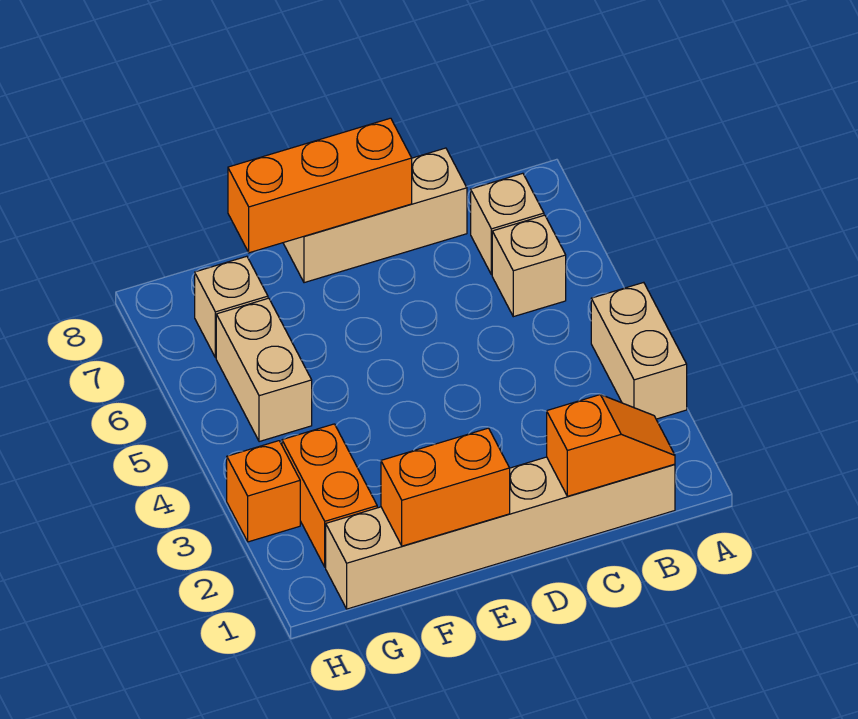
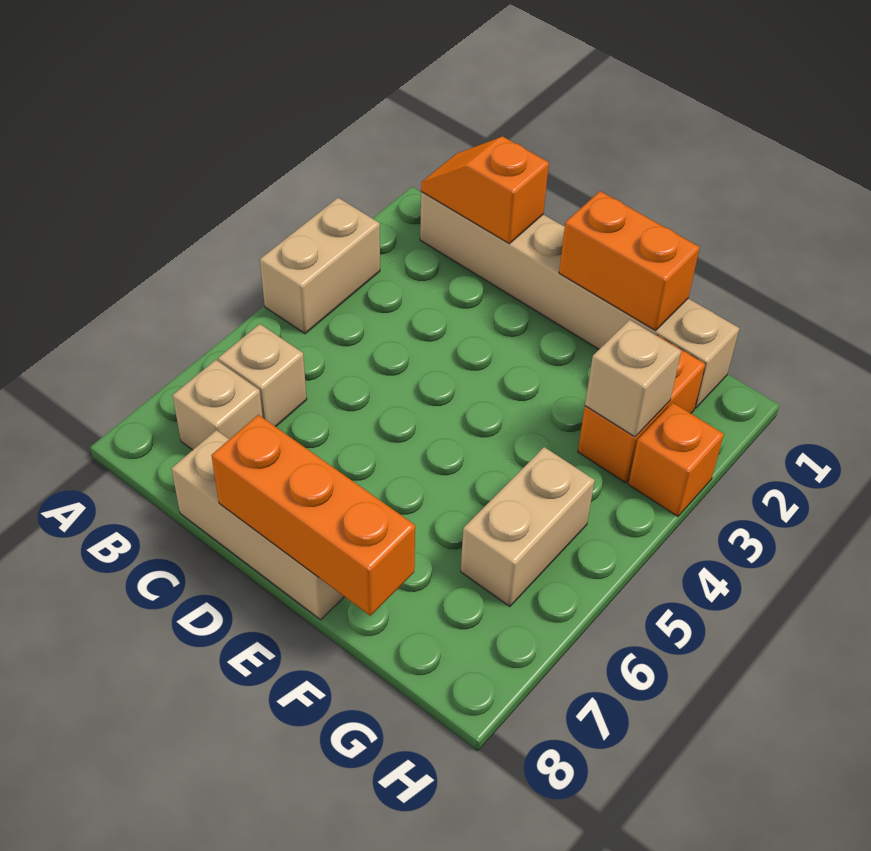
tan brick G7 level 1 -> tan brick G3 level 2

